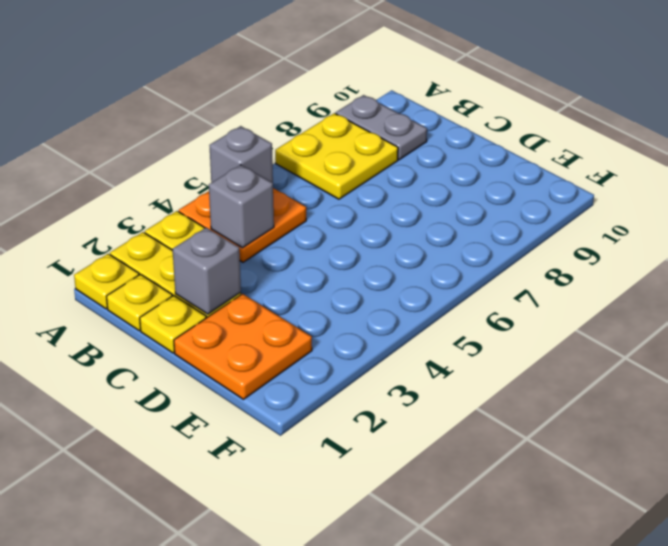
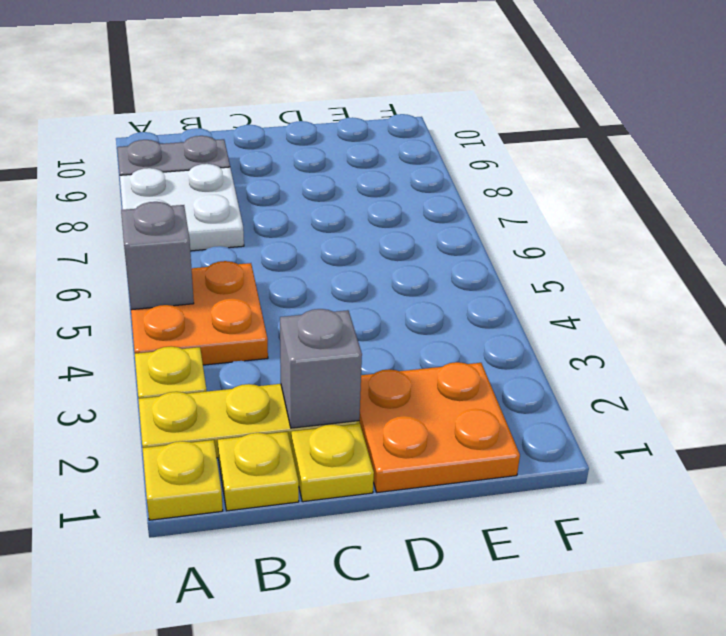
yellow plate A7:B8 level 1 -> white plate A7:B8 level 1
grey brick B4 level 2 -> none

